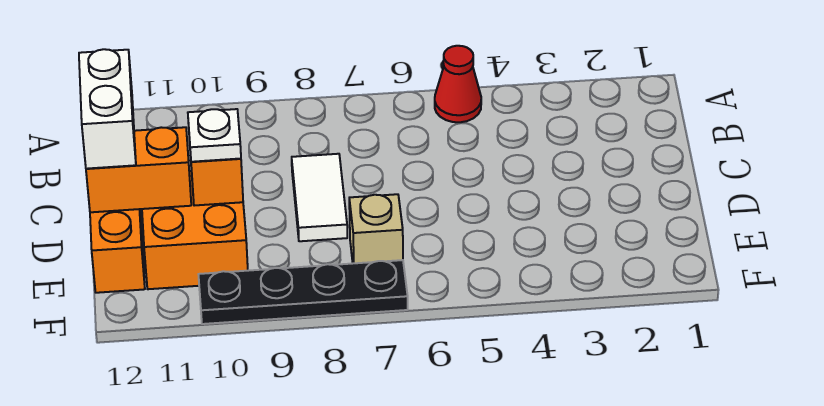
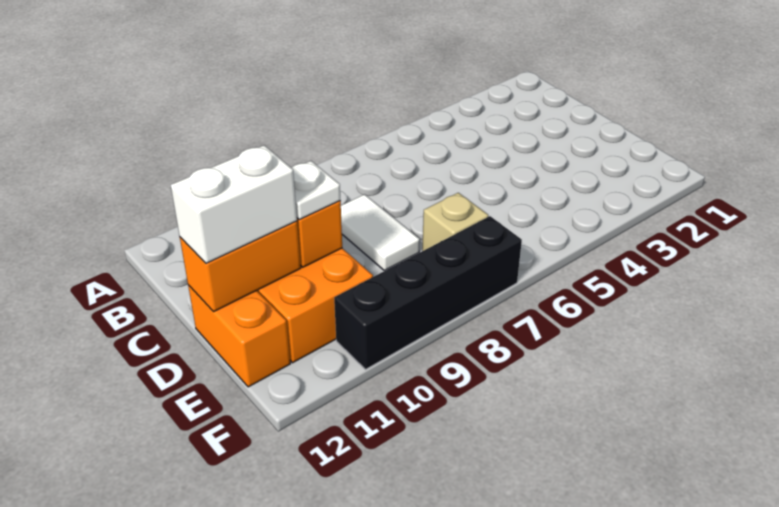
red cone A5 level 1 -> none
white brick C12:D12 level 3 -> white brick D11:D12 level 3
black plate F7:F10 level 1 -> black brick F7:F10 level 1

